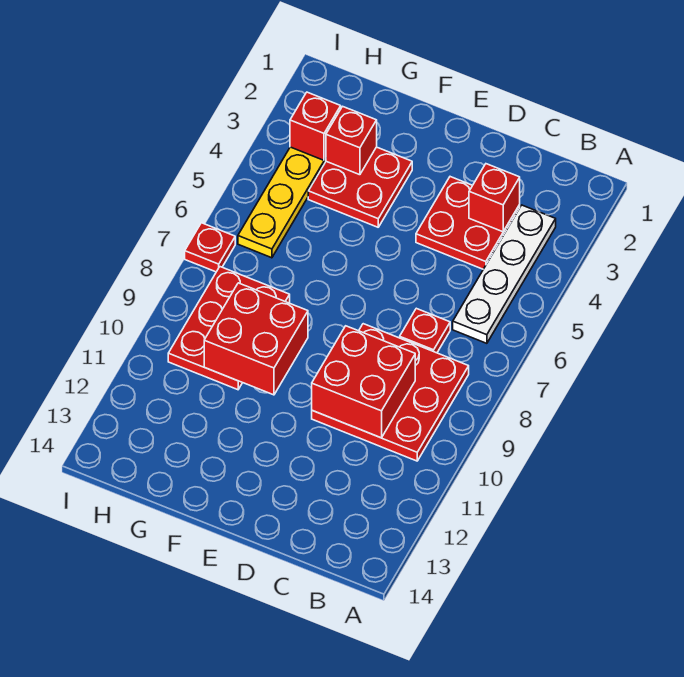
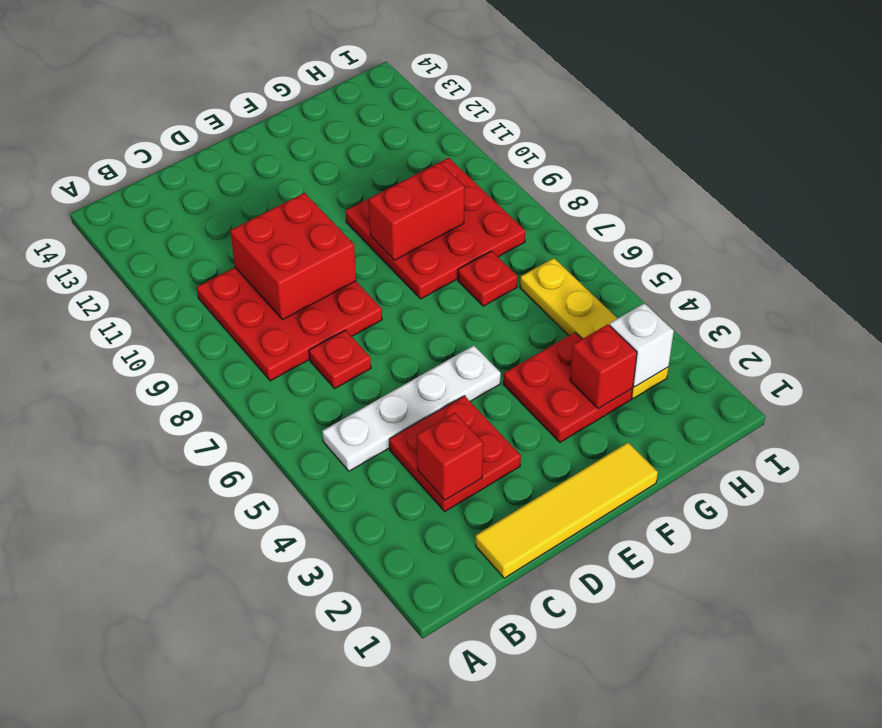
white plate B3:B6 level 1 -> white plate B5:E5 level 1
none -> yellow tile C1:F1 level 1
red brick F9:G10 level 2 -> red brick F9:G9 level 2
red plate G8:H10 level 1 -> red plate F8:H10 level 1
red brick H3 level 2 -> white brick H3 level 2
red plate I7 level 1 -> red plate G7 level 1

